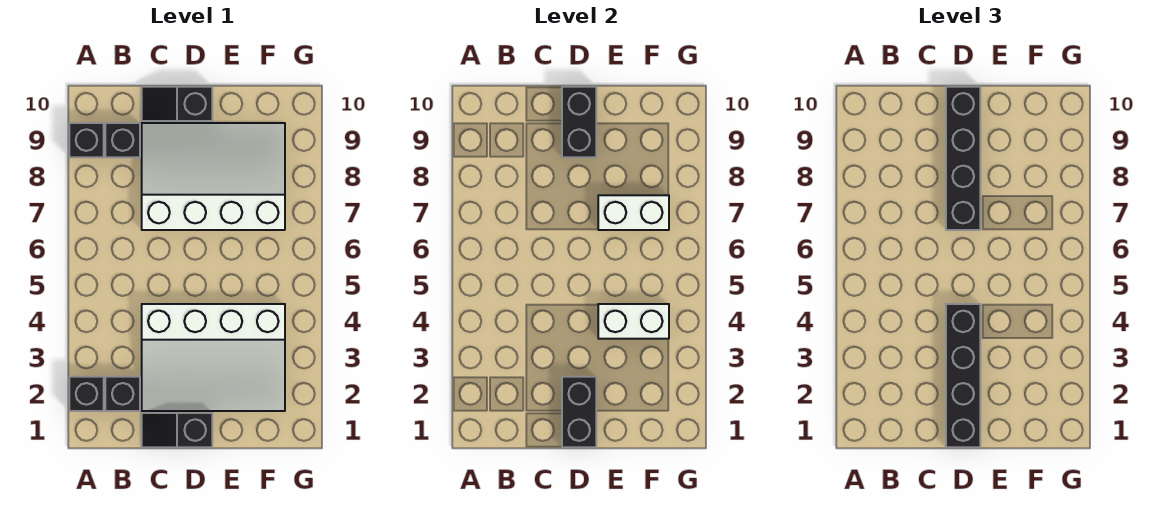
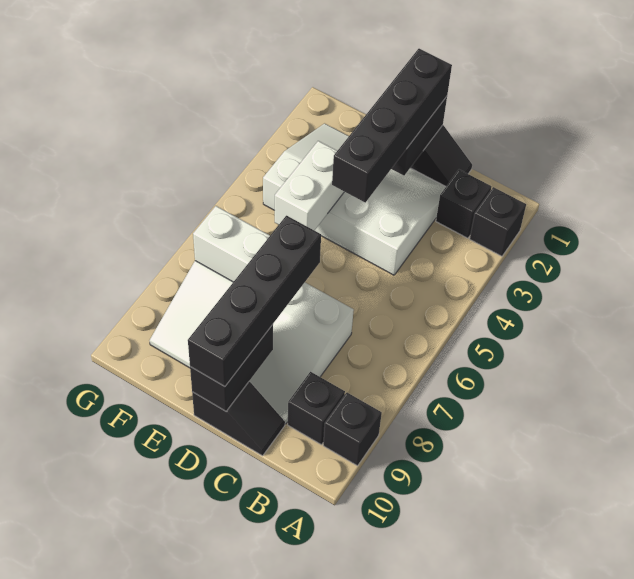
white brick E4:F4 level 2 -> white brick E4:E5 level 2

